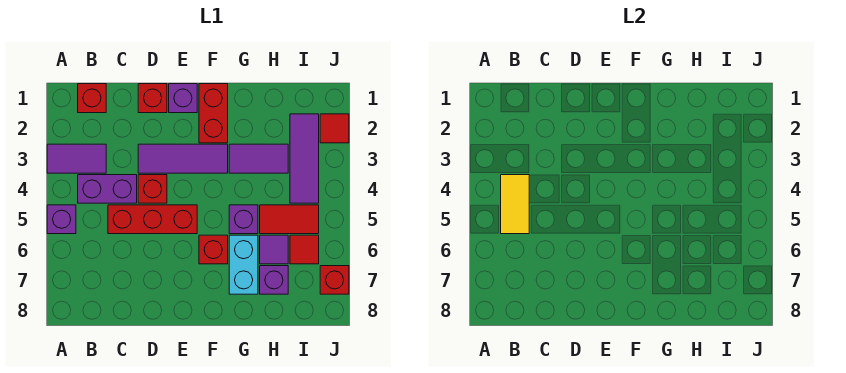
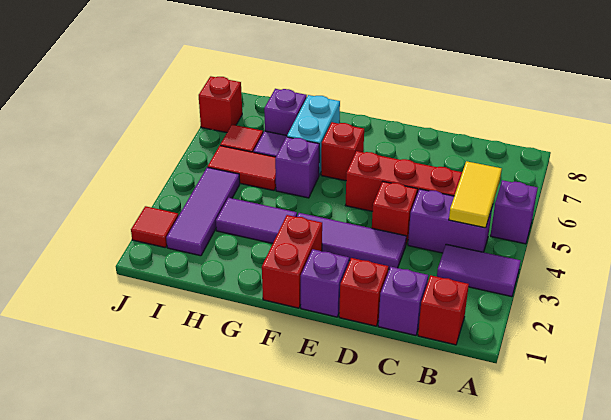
none -> purple brick C1 level 1

